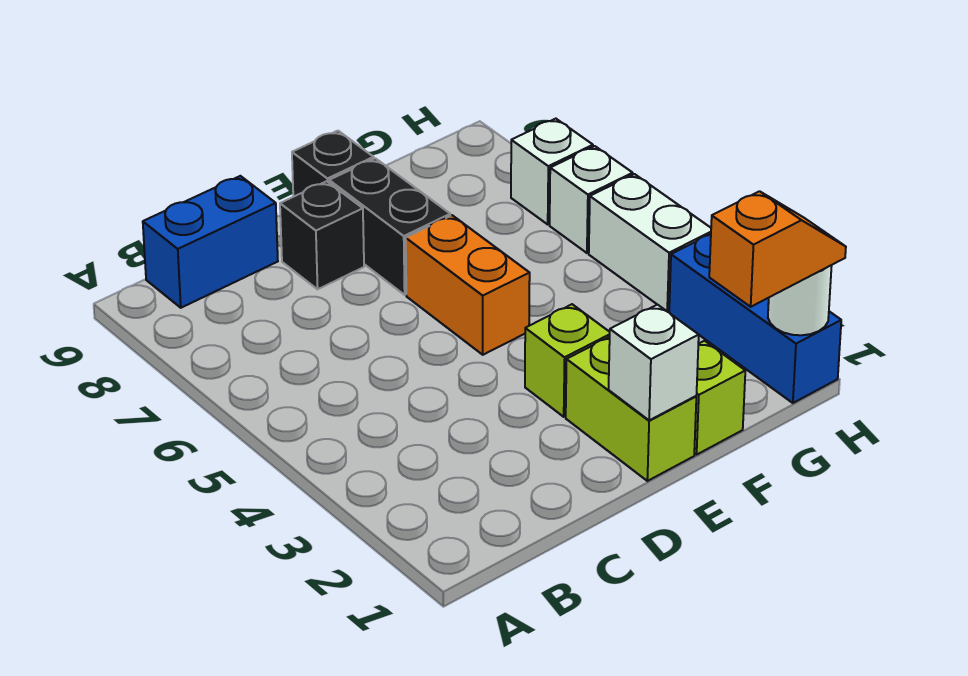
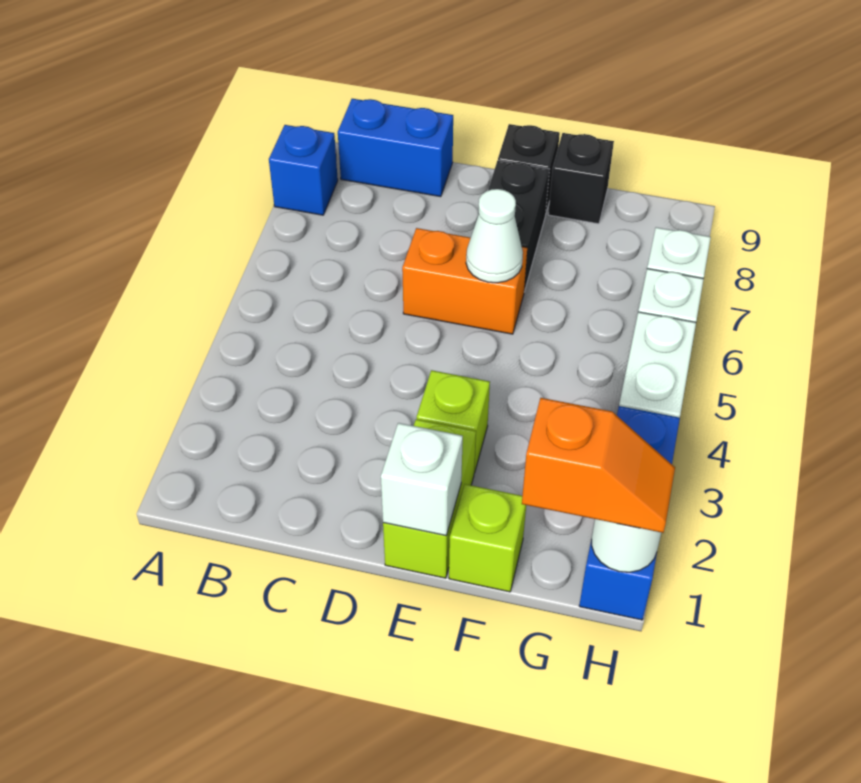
none -> blue brick A8 level 1
black brick D8 level 1 -> black brick F9 level 1
orange brick E5:E6 level 1 -> orange brick D6:E6 level 1
none -> white cone E6 level 2

